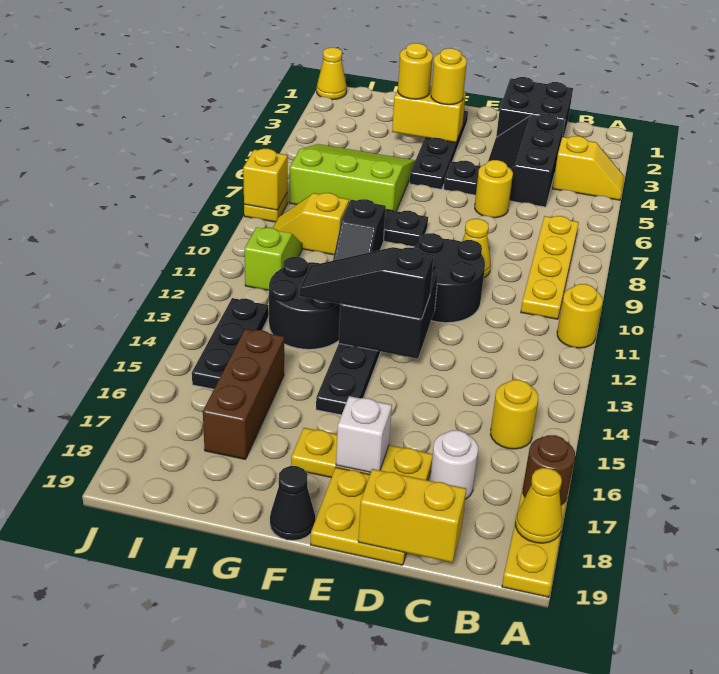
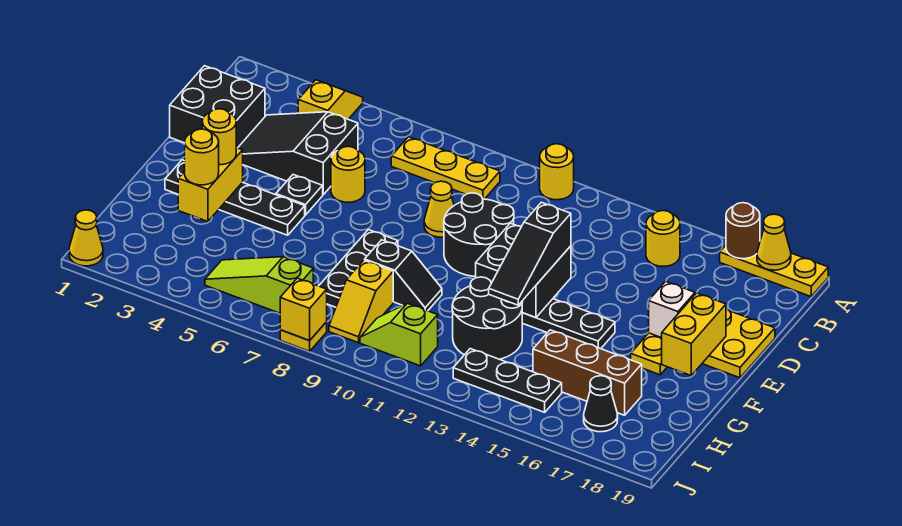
yellow plate B7:B10 level 1 -> yellow plate B7:B9 level 1
black slope C3:D5 level 1 top C -> black slope C3:D5 level 1 top 5
white round brick C17 level 1 -> none
yellow brick C19:D19 level 2 -> yellow brick E18:F18 level 2
black cone F19 level 1 -> black cone I17 level 1
lime slope G5:I7 level 1 top 7 -> lime slope I5:I7 level 1 top 7

